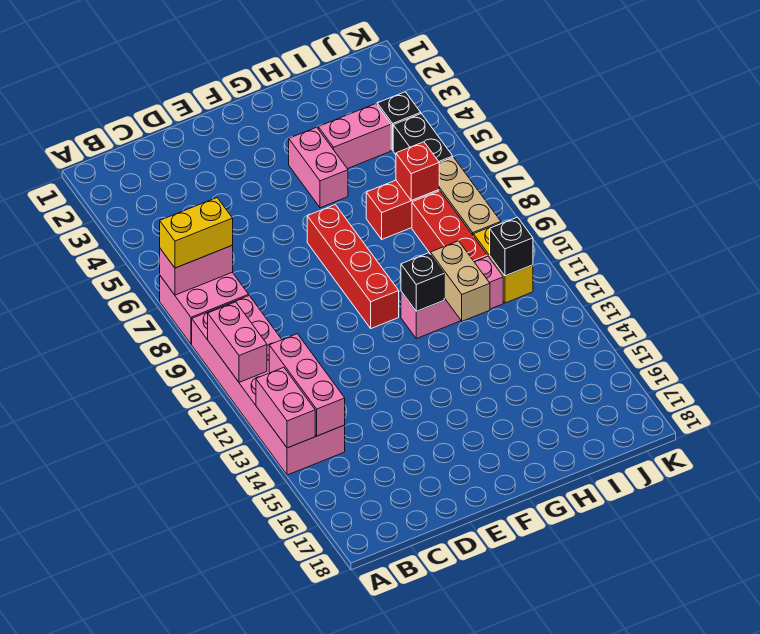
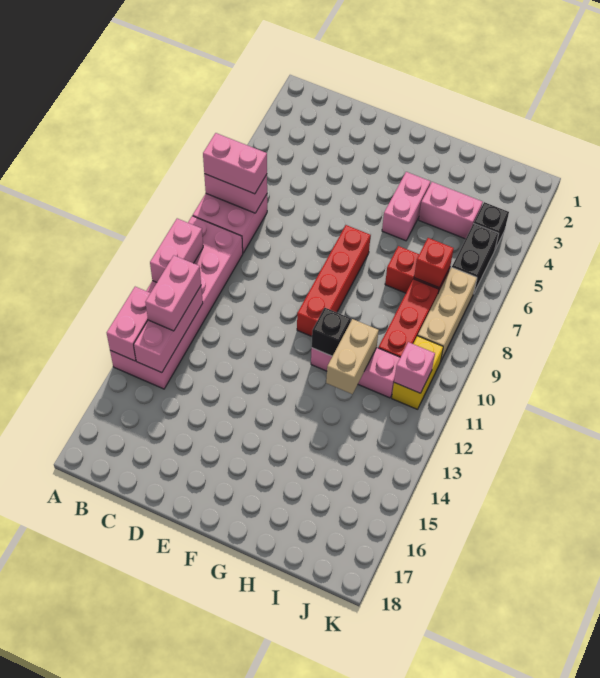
yellow brick A7:B7 level 3 -> pink brick A7:B7 level 3
none -> pink brick B12:B13 level 3
black brick J11 level 2 -> pink brick J11 level 2

